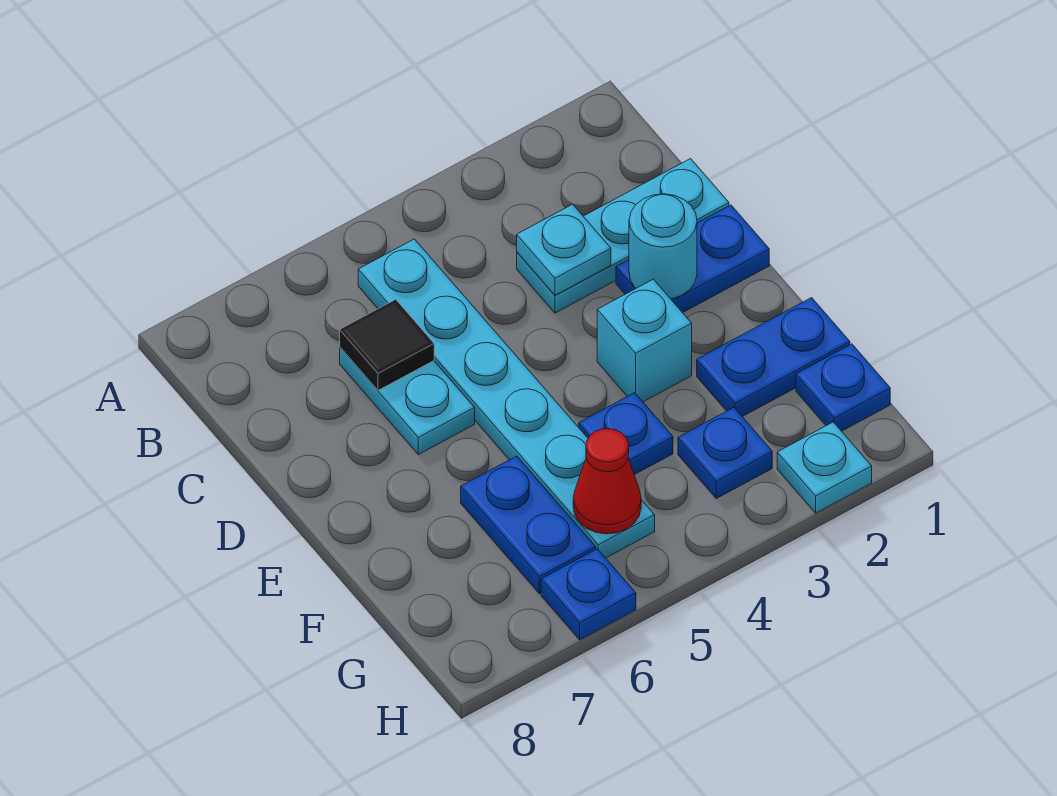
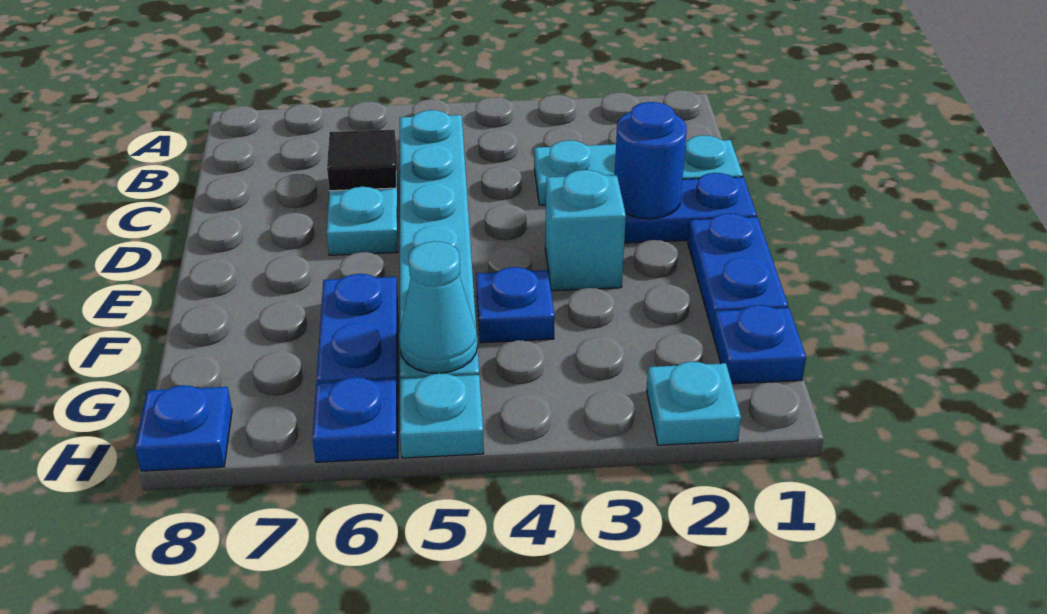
cyan plate C3 level 2 -> cyan plate H5 level 1
cyan round brick D2 level 2 -> blue round brick D2 level 2
blue plate F1:F2 level 1 -> blue plate E1:F1 level 1
blue plate G3 level 1 -> blue plate H8 level 1
red cone G5 level 2 -> cyan cone G5 level 2

